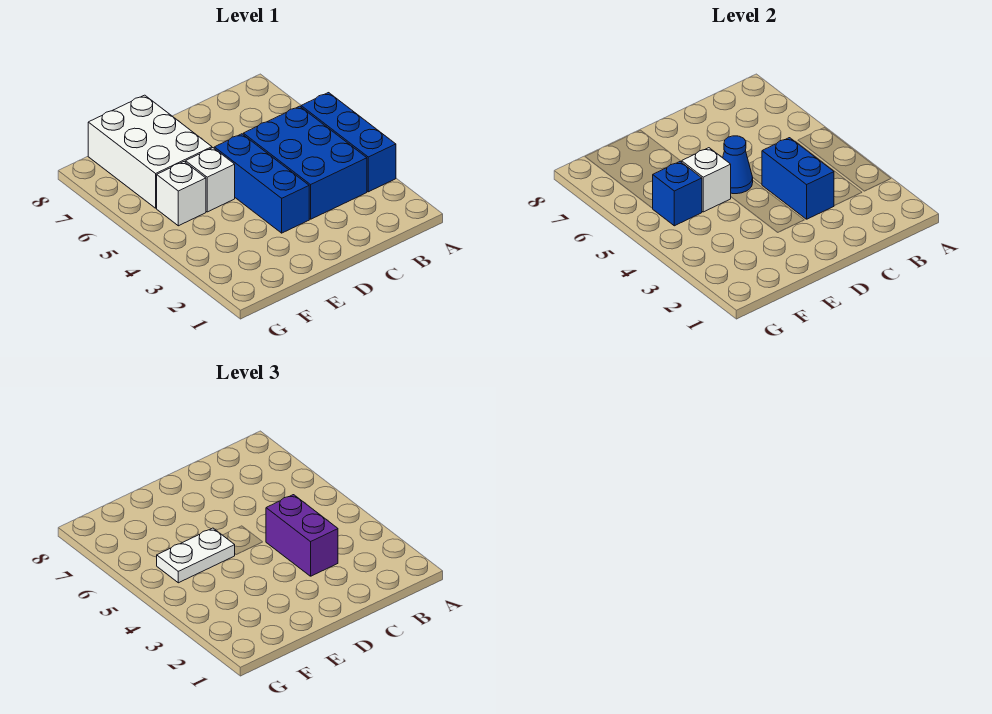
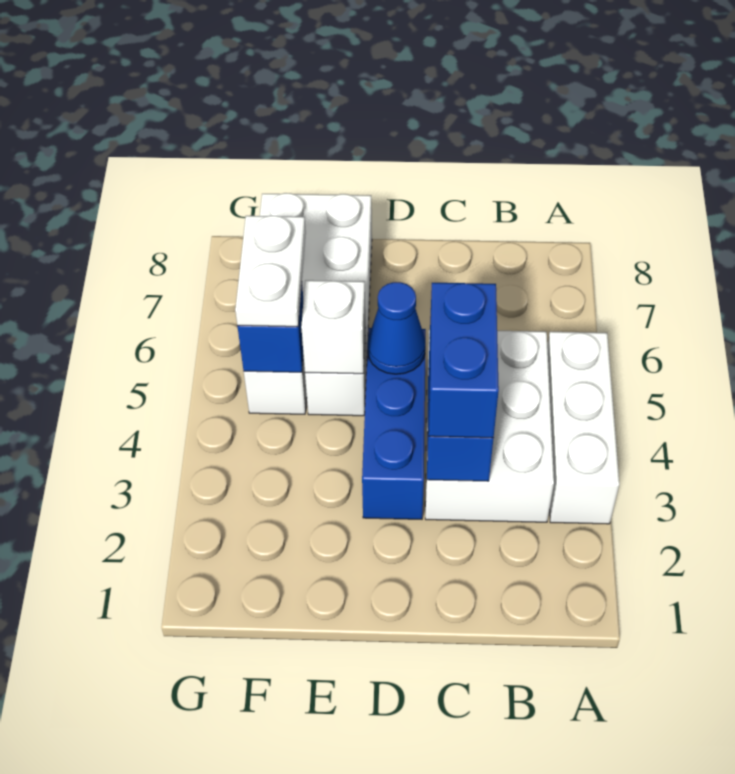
blue brick A3:A5 level 1 -> white brick A3:A5 level 1
blue brick B3:C5 level 1 -> white brick B3:C5 level 1
purple brick C3:C4 level 3 -> blue brick C3:C4 level 3
white plate E5:F5 level 3 -> white plate F5:F6 level 3

